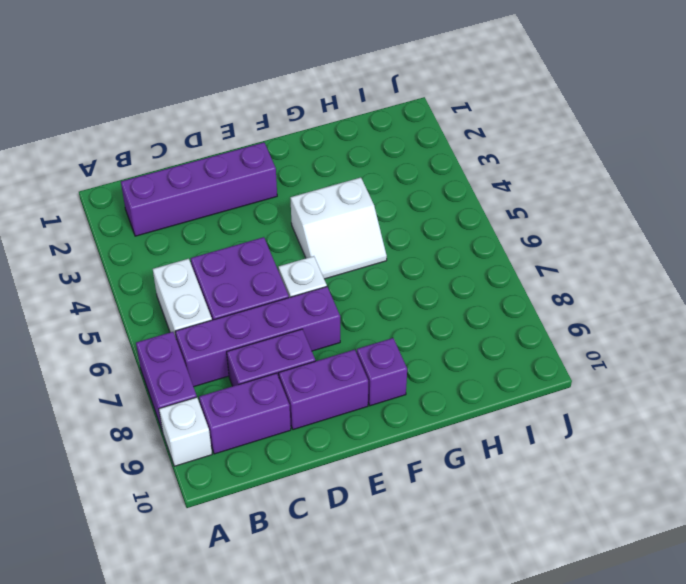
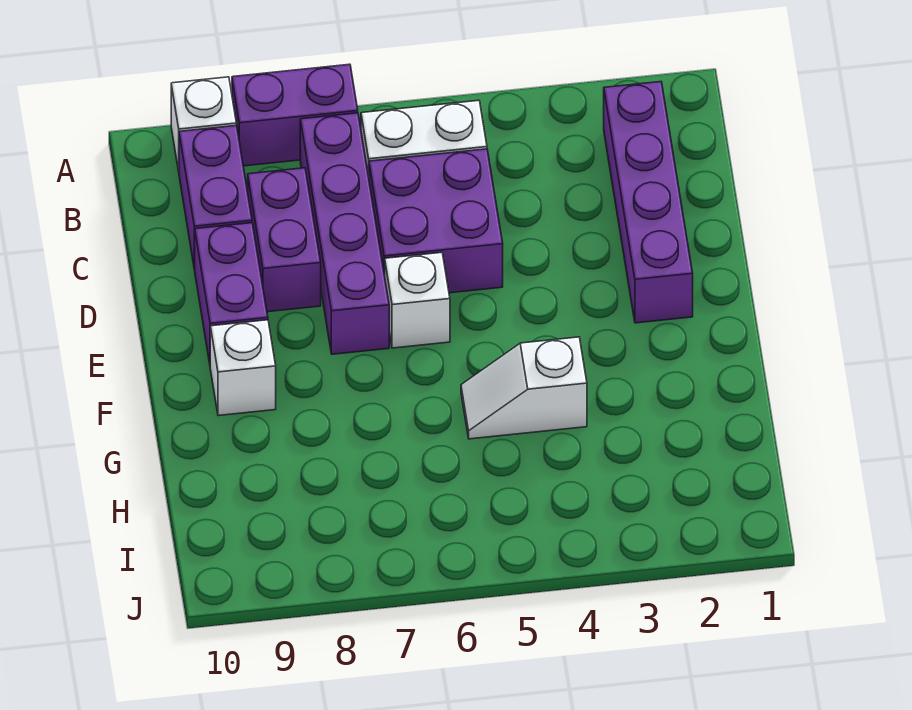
white slope F4:G5 level 1 top 4 -> white slope G4:G5 level 1 top 4
purple brick F9 level 1 -> white brick F9 level 1

